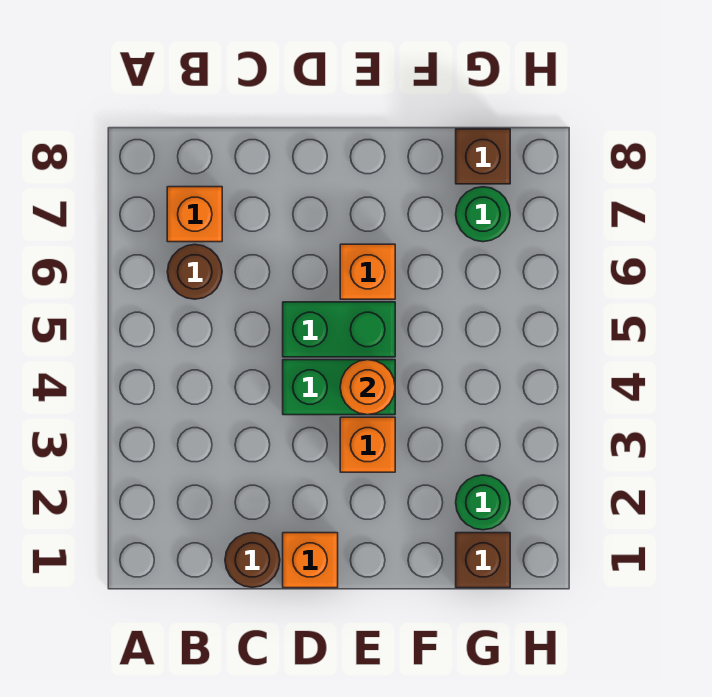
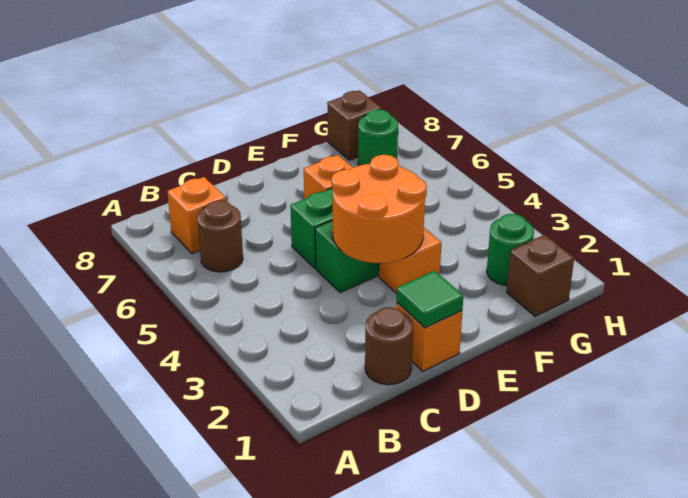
none -> green tile D1 level 2
orange round brick E4 level 2 -> orange round brick D3:E4 level 2

